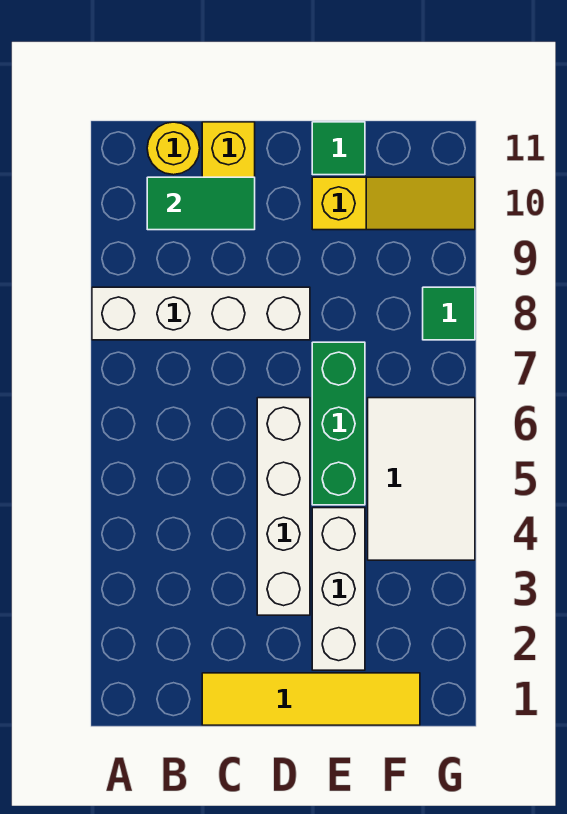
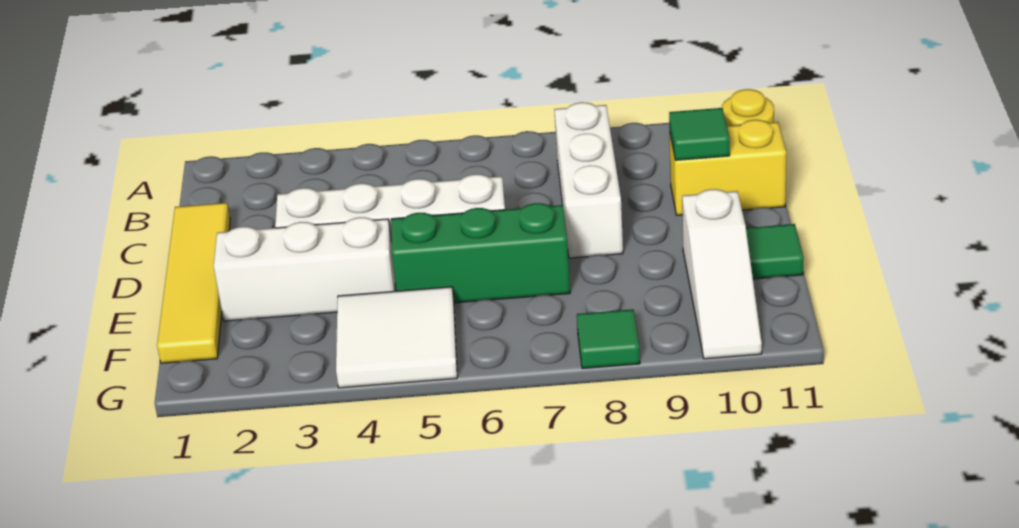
white brick A8:D8 level 1 -> white brick B8:D8 level 1
green tile B10:C10 level 2 -> green tile C10 level 2
yellow slope E10:G10 level 1 top E -> white slope E10:G10 level 1 top E
white tile F4:G6 level 1 -> white tile F4:G5 level 1

